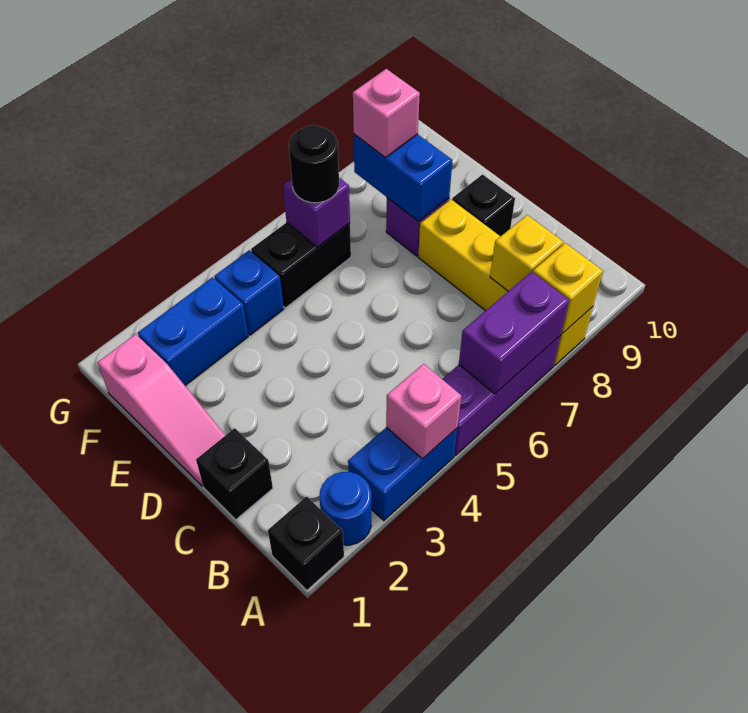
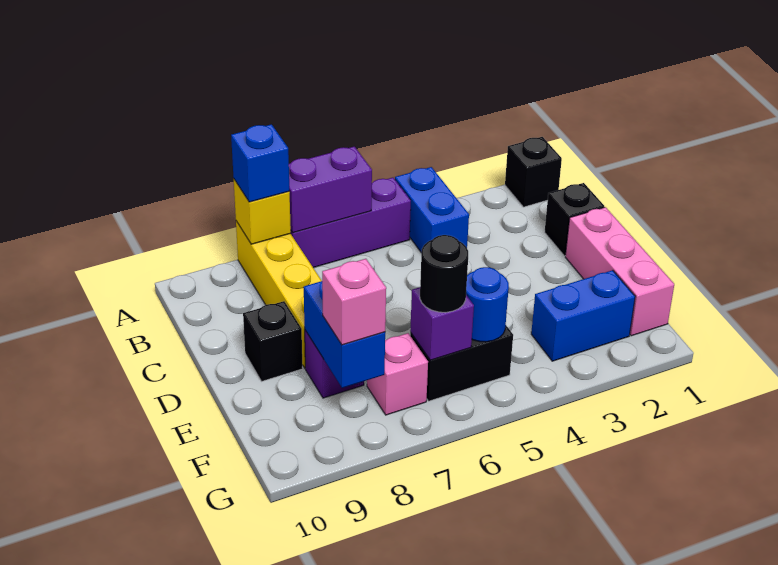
blue round brick A2 level 1 -> blue round brick F5 level 2
blue brick A3:A4 level 1 -> blue brick A4:B4 level 1
pink brick A4 level 2 -> pink brick F7 level 1
yellow brick B8 level 2 -> none
pink slope D1:F1 level 1 top F -> pink brick D1:F1 level 1
blue brick F4 level 1 -> blue brick A8 level 3

